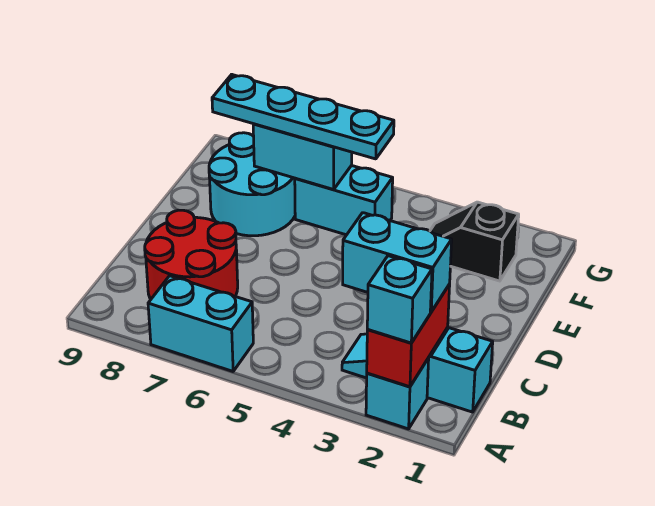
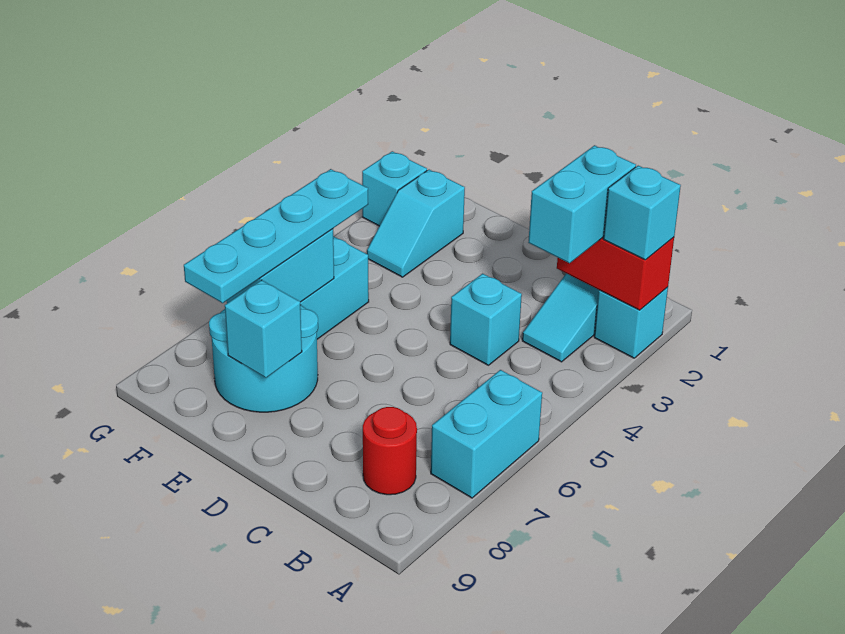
red round brick B7:C8 level 1 -> red round brick B8 level 1
none -> cyan brick C4 level 1
none -> cyan brick E8 level 2
black slope F2:F3 level 1 top 2 -> cyan slope F2:F3 level 1 top 2
none -> cyan brick G2 level 1

